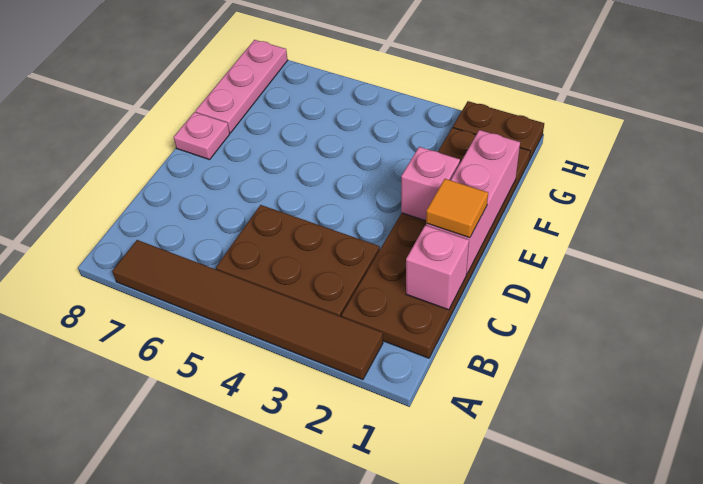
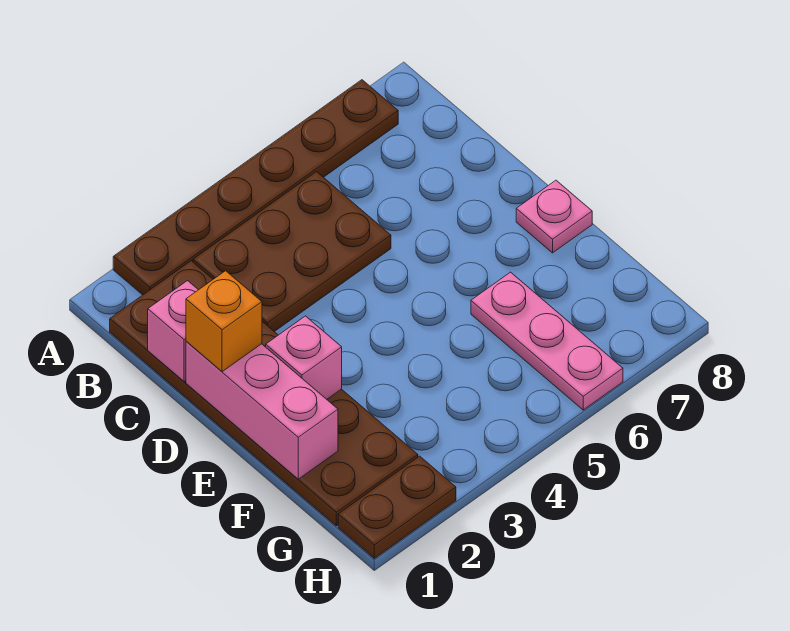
brown tile A2:A7 level 1 -> brown plate A2:A7 level 1
orange tile D1 level 3 -> orange brick D1 level 3
pink plate F8:H8 level 1 -> pink plate F6:H6 level 1

